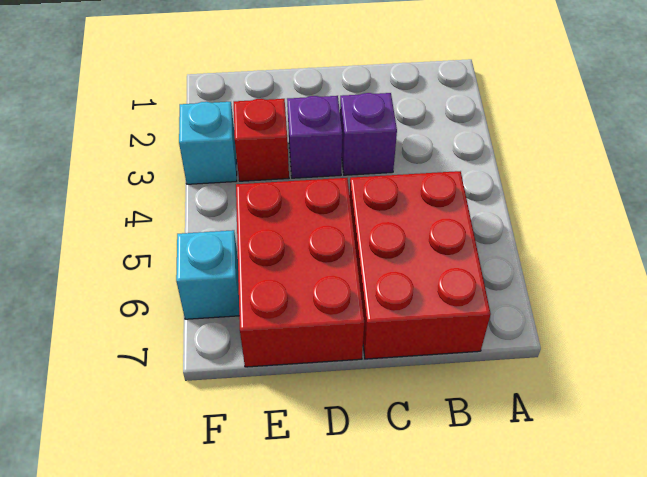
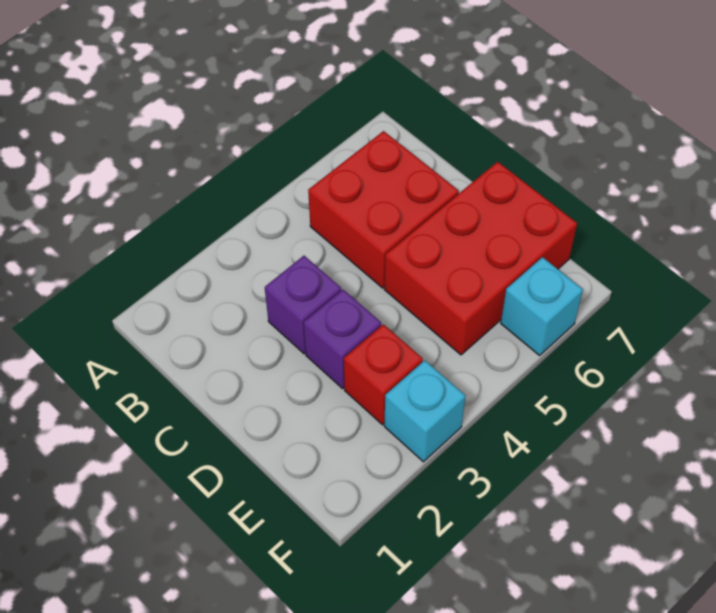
red brick B5:C7 level 1 -> red brick B5:C6 level 1

